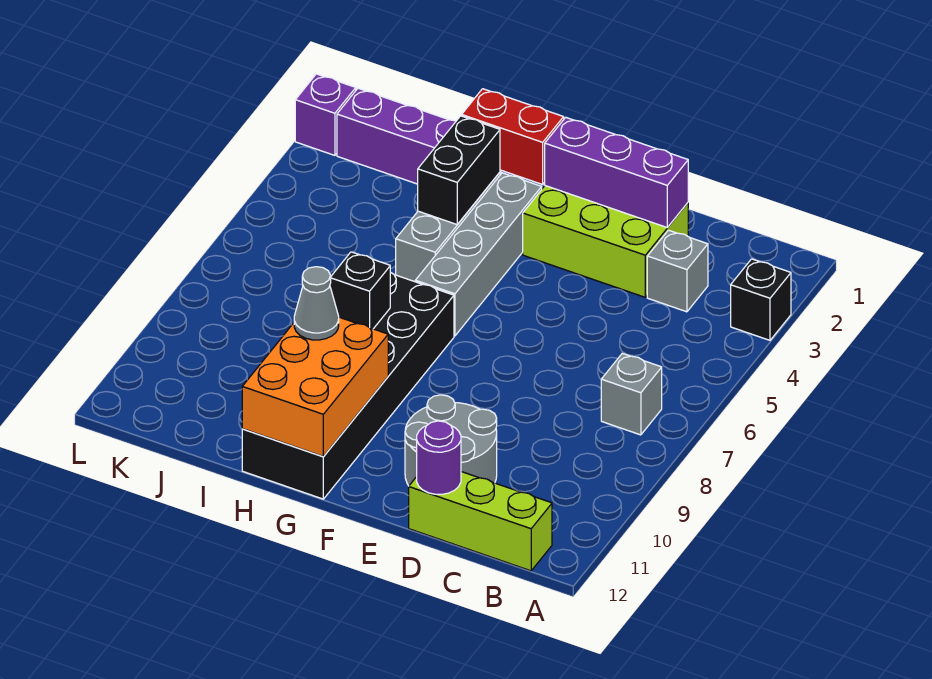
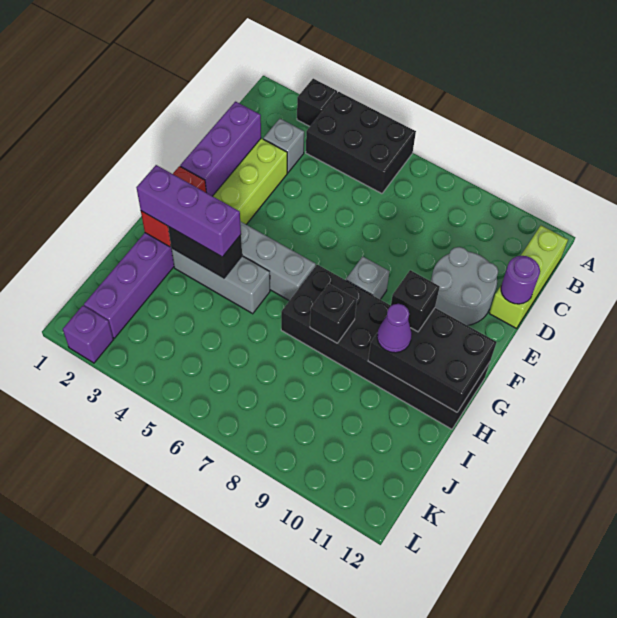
none -> black brick A4:B6 level 1
grey brick B7 level 1 -> grey brick F8 level 1
orange brick G10:H12 level 2 -> black brick G10:H12 level 2
none -> black brick G10 level 3
none -> purple brick H2:H4 level 3
grey cone H10 level 3 -> purple cone H10 level 3

